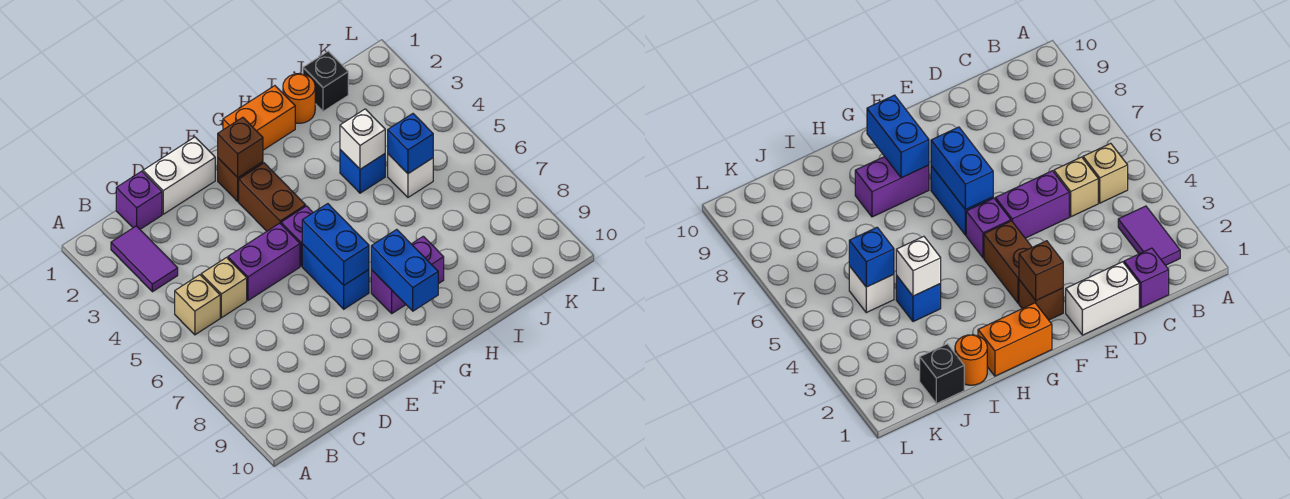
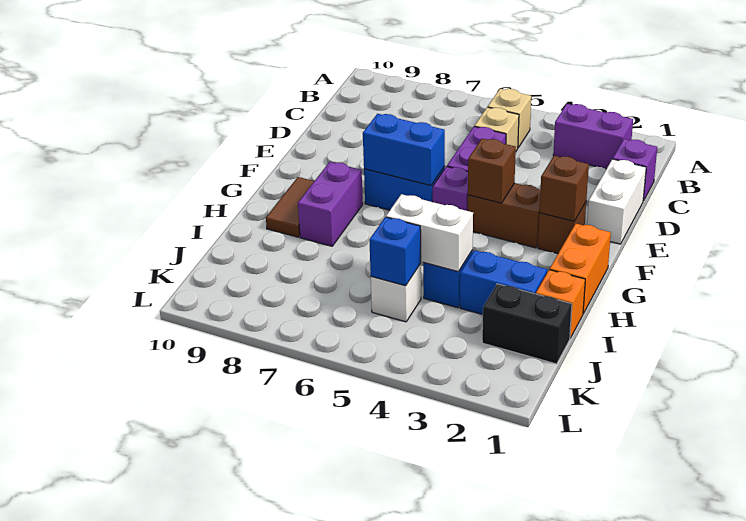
purple tile B2:B3 level 1 -> purple brick B2:B3 level 1
none -> brown brick F4 level 2
blue brick G8:G9 level 2 -> blue brick I2:I3 level 1
none -> brown tile G9:H9 level 1
orange round brick I1 level 1 -> orange brick I1 level 1
white brick I4 level 2 -> white brick I4:I5 level 2
black brick J1 level 1 -> black brick J1:J2 level 1

